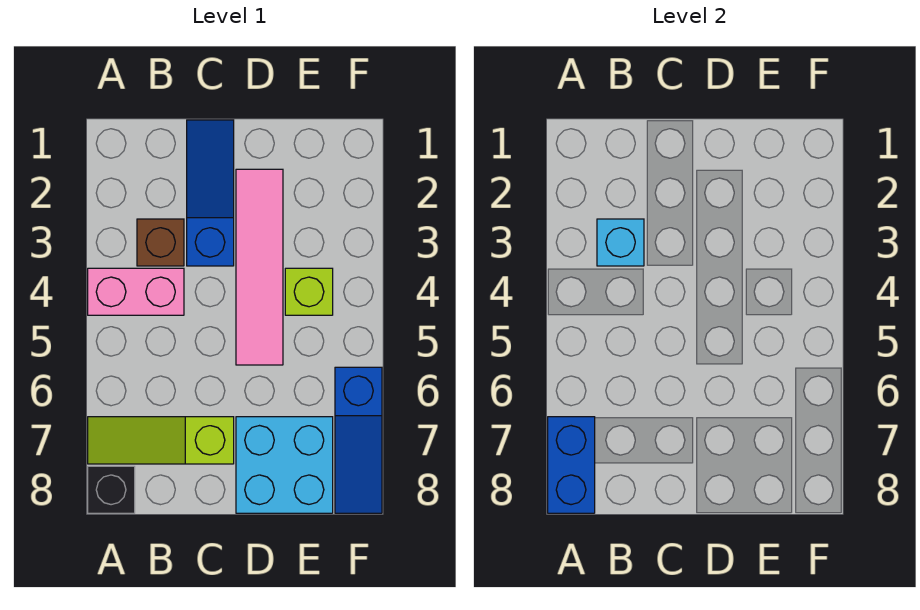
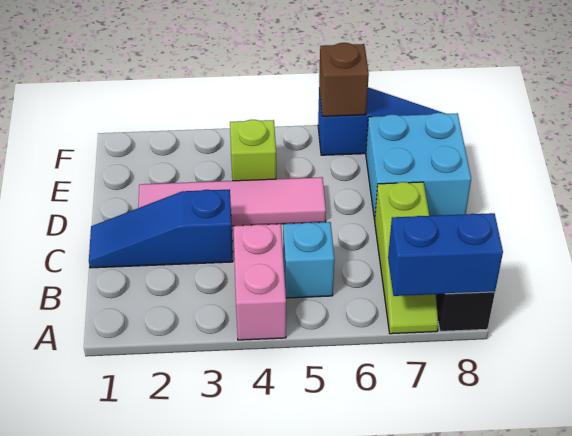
brown brick B3 level 1 -> brown brick F6 level 2
cyan brick B3 level 2 -> cyan brick B5 level 1

